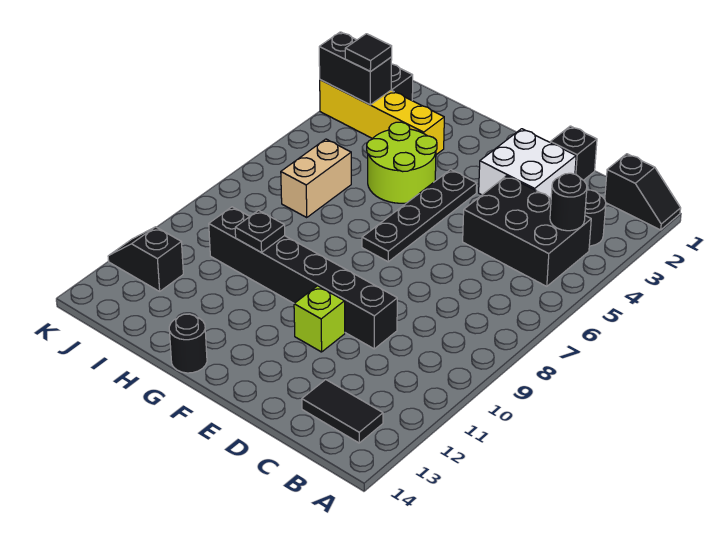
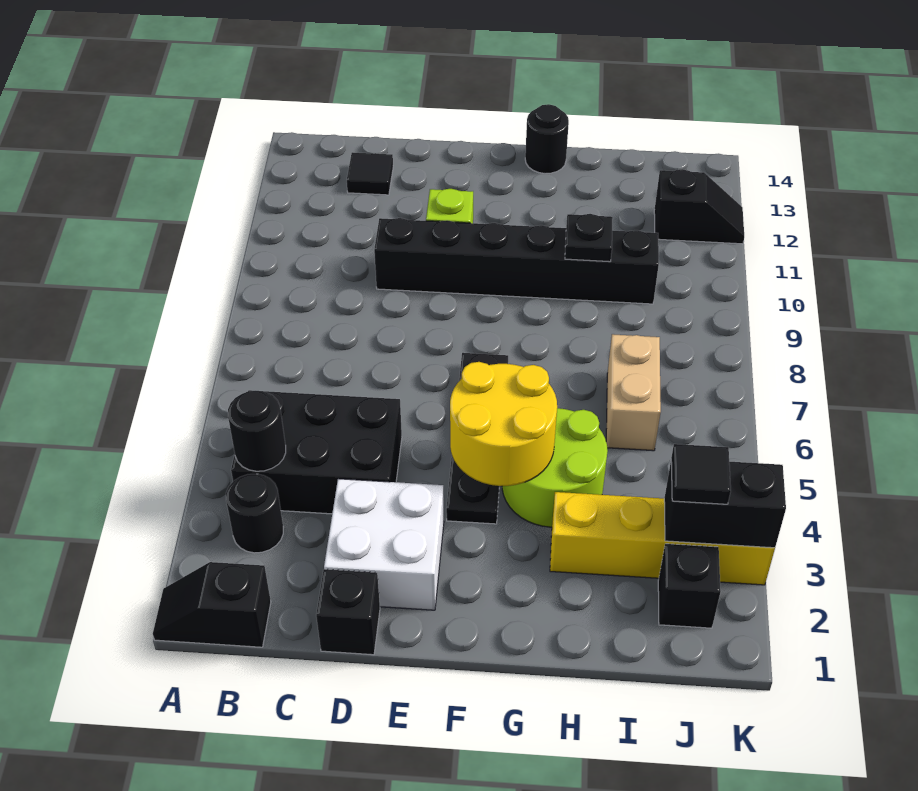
black tile B13:C13 level 1 -> black tile C13 level 1
none -> yellow round brick F4:G5 level 2

